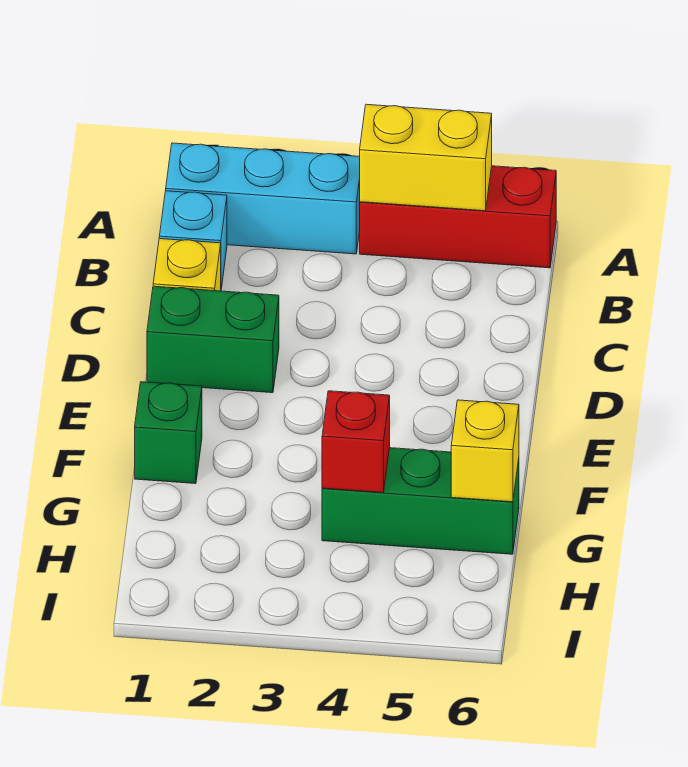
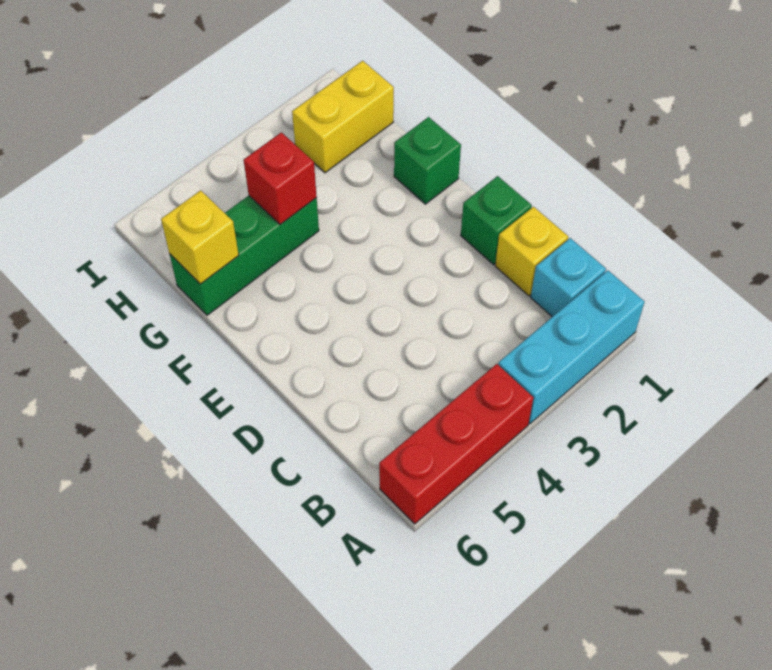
yellow brick A4:A5 level 2 -> yellow brick H1:H2 level 1
green brick D1:D2 level 1 -> green brick D1 level 1

